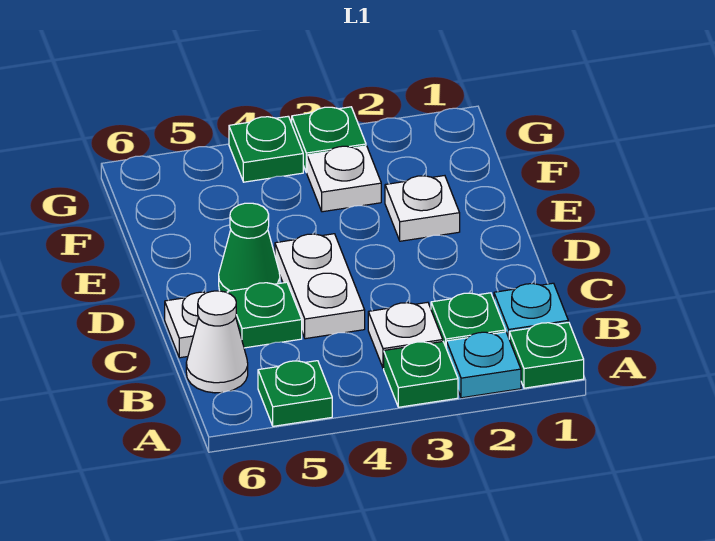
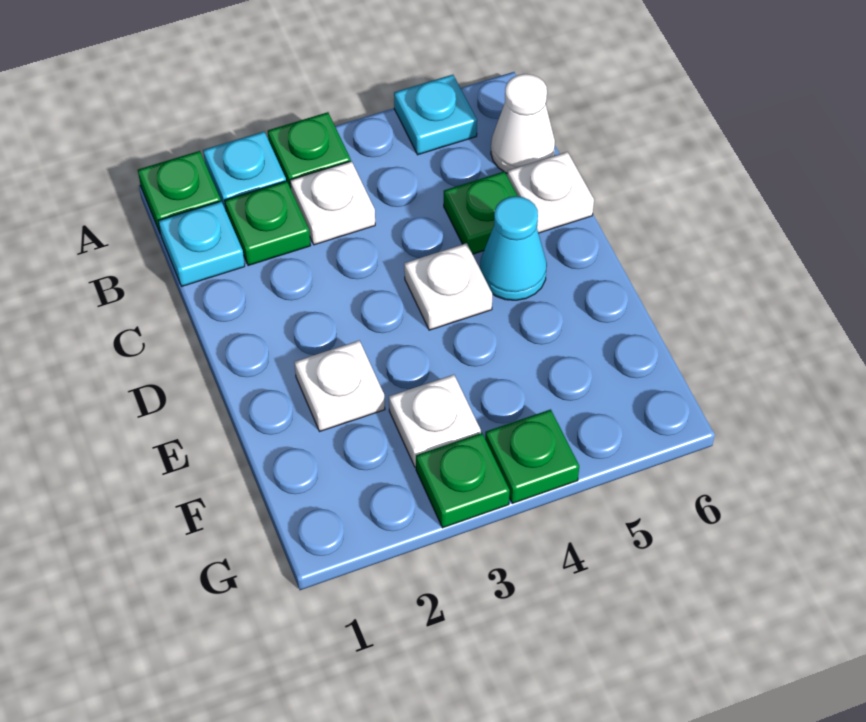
green plate A5 level 1 -> cyan plate A5 level 1
white plate C4:D4 level 1 -> white plate D4 level 1
green cone D5 level 1 -> cyan cone D5 level 1

